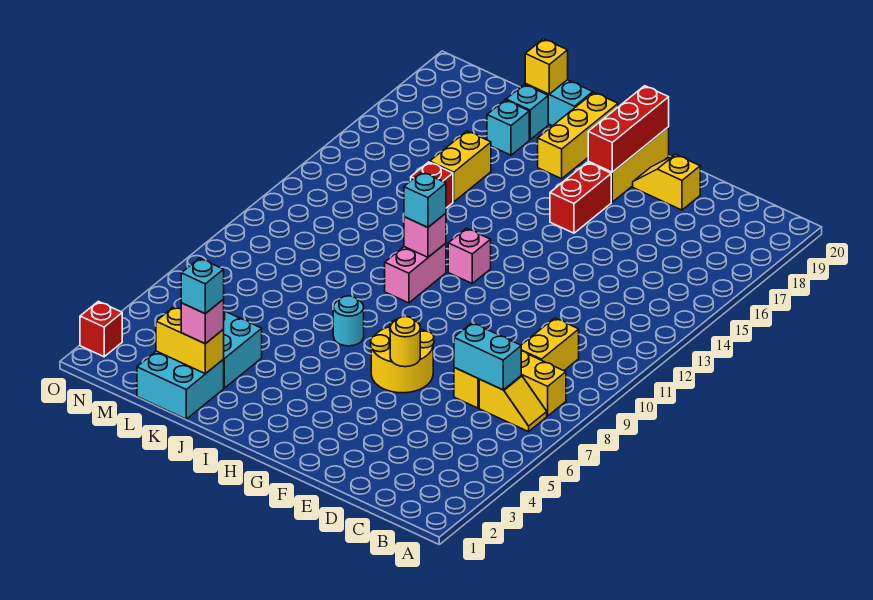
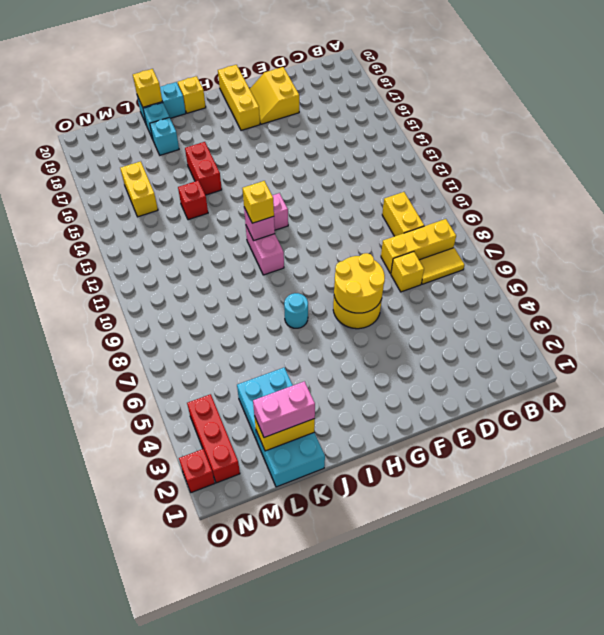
yellow slope B7:C7 level 1 top C -> yellow tile B7:C7 level 1
cyan brick C7:D7 level 2 -> none
yellow slope E19:F19 level 1 top E -> yellow slope E18:F19 level 1 top E
yellow round brick F6 level 2 -> yellow round brick F6:G7 level 2
red brick G16:G17 level 1 -> red brick J15:J16 level 1
red brick G18:G20 level 2 -> red brick N2:N4 level 1
cyan brick I11 level 3 -> yellow brick I11 level 3
yellow brick I18:I20 level 1 -> yellow brick I20 level 1
pink brick K2 level 3 -> pink brick K2:L2 level 3
cyan brick K2 level 4 -> none
yellow brick K15:K16 level 1 -> yellow brick M15:M16 level 1

